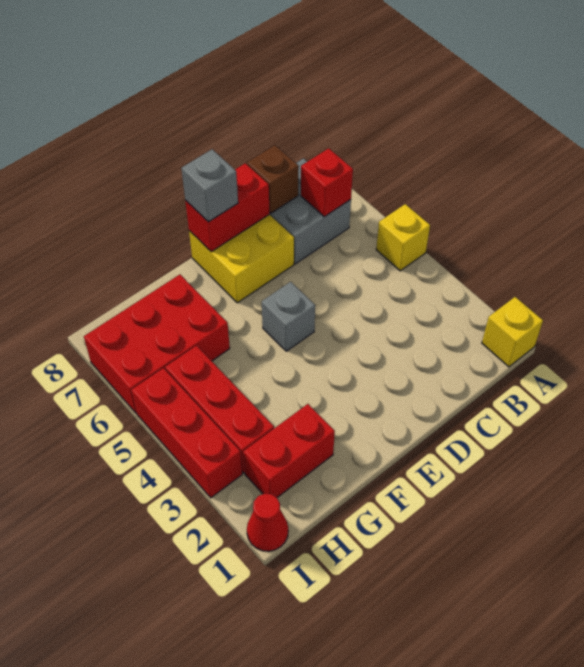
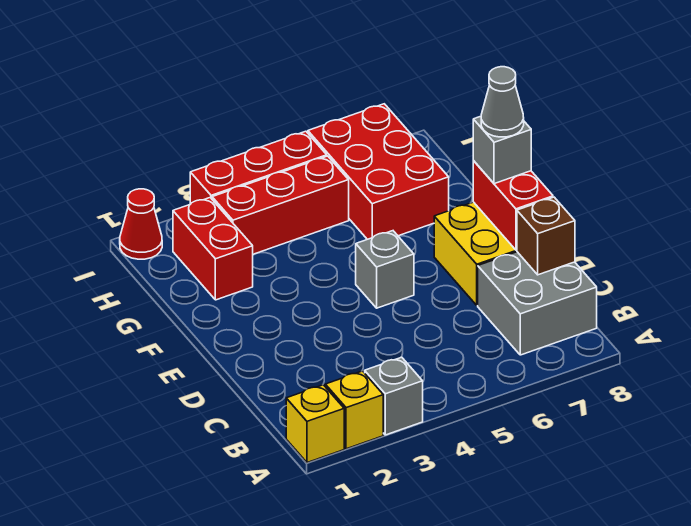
none -> grey brick A3 level 1
yellow brick A5 level 1 -> yellow brick A2 level 1
red brick B7 level 2 -> none
none -> grey cone E8 level 4

